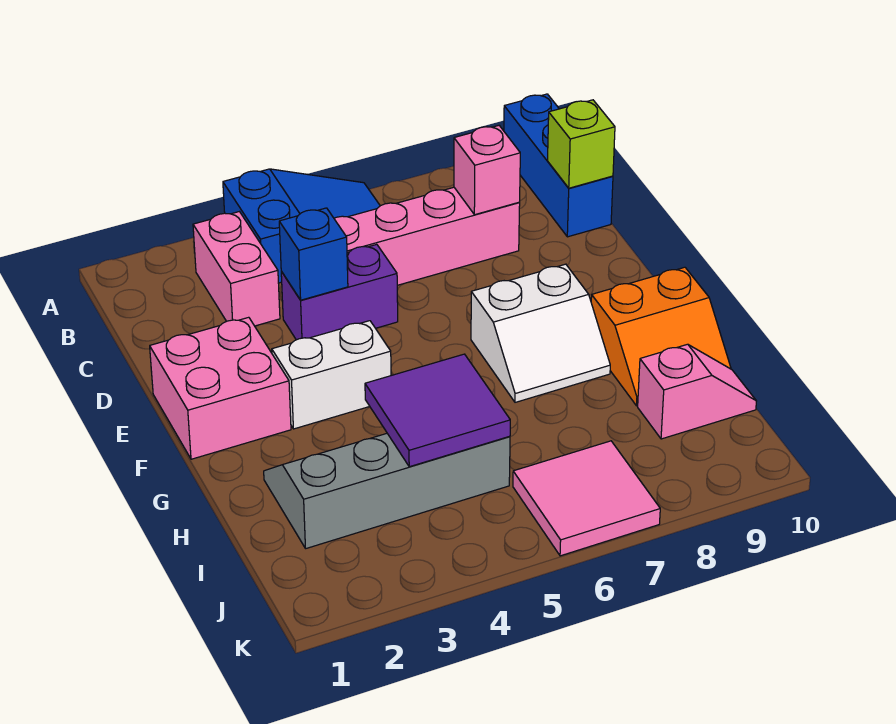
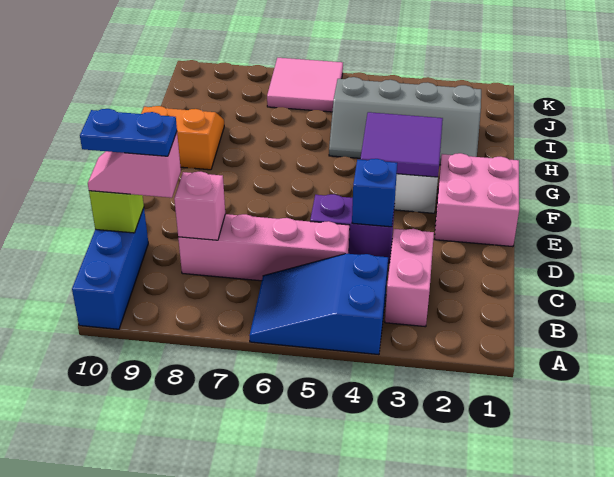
none -> blue plate C9:C10 level 4
white slope F7:G8 level 1 top F -> none
purple tile H4:I5 level 2 -> purple tile F3:G4 level 2
pink slope I9:I10 level 1 top 9 -> pink slope C9:C10 level 3 top 9

